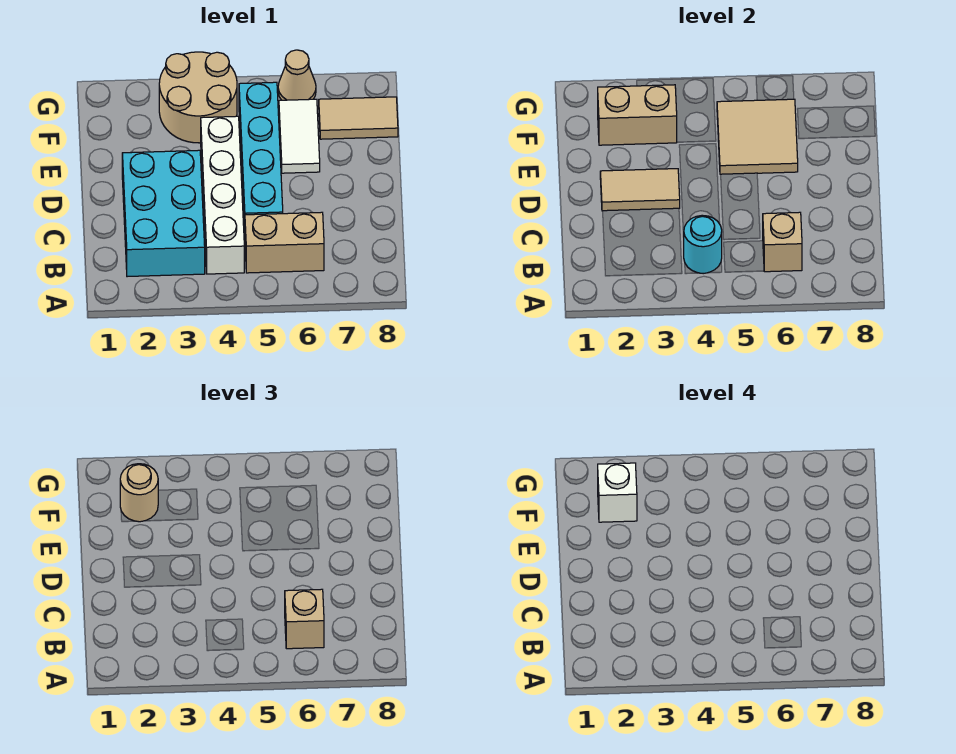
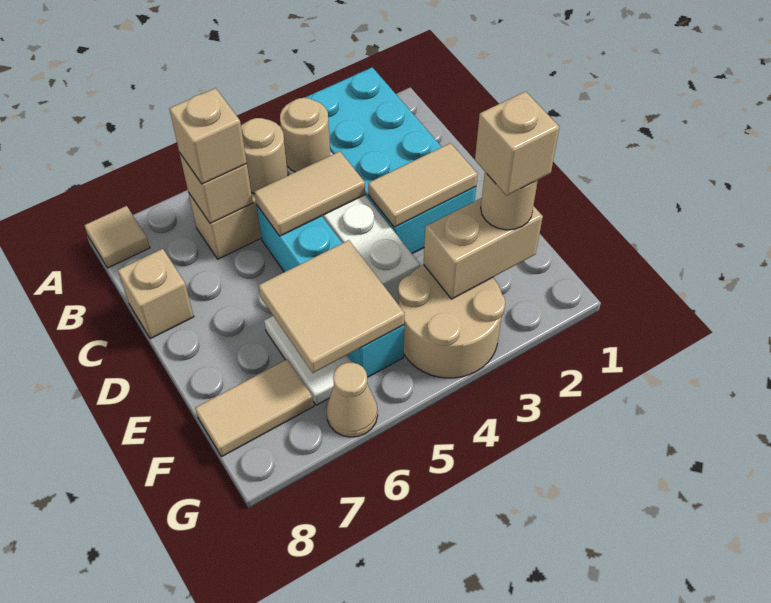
none -> tan tile A8 level 1
cyan brick B2:D3 level 1 -> cyan brick A2:D3 level 1
cyan round brick B4 level 2 -> tan round brick B4 level 2
none -> tan round brick B5 level 2
none -> tan tile C4:C5 level 2
none -> tan brick C8 level 1
white brick F2 level 4 -> tan brick F2 level 4

